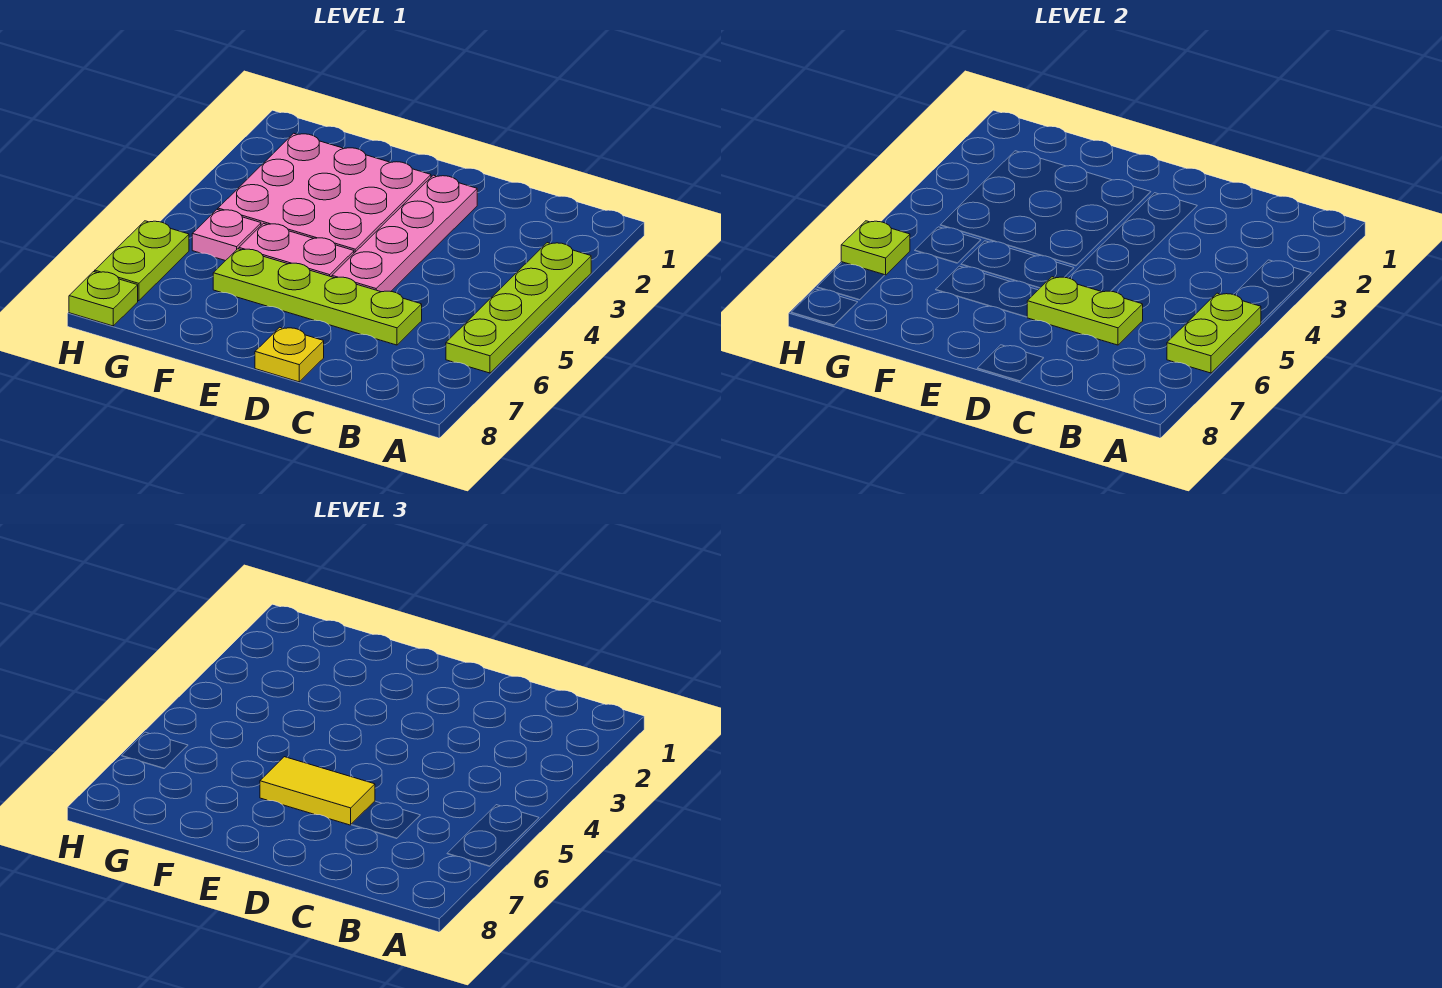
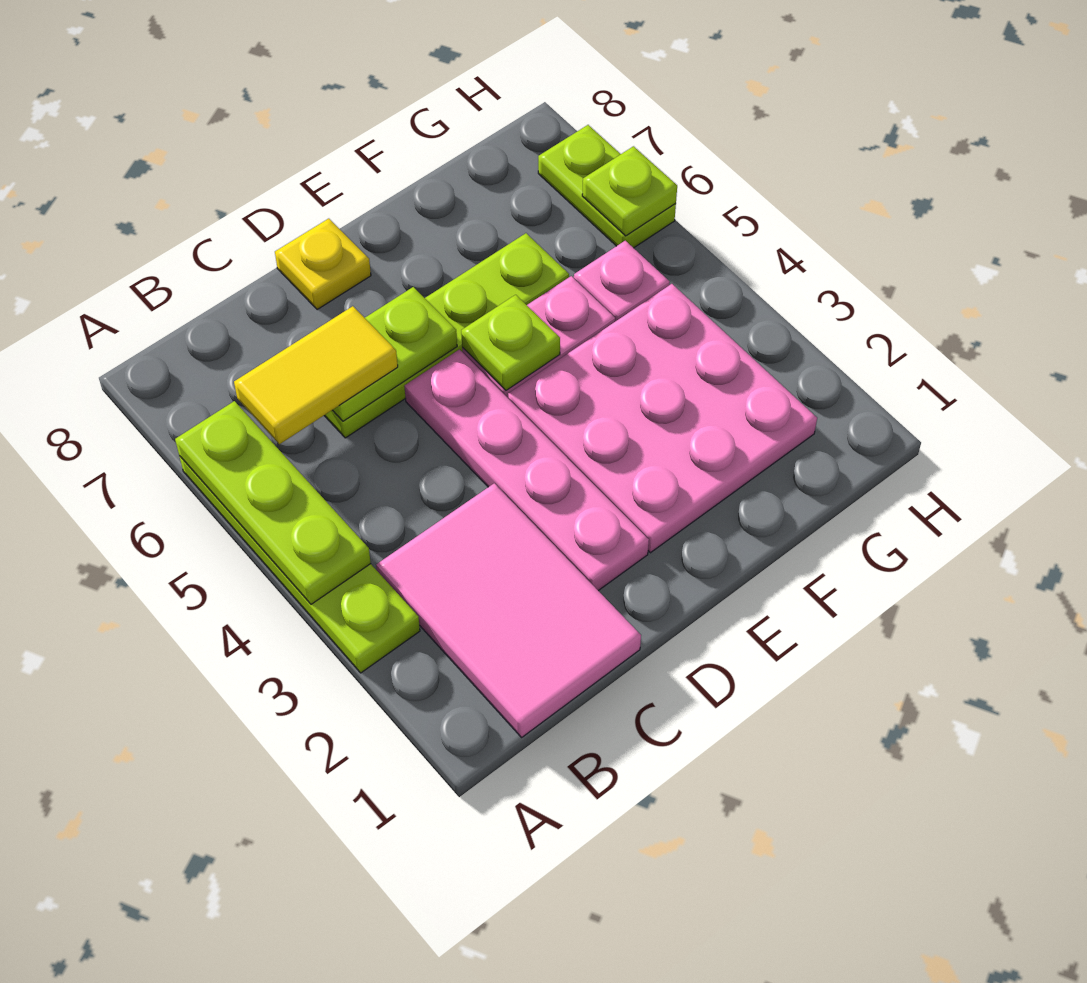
lime plate A5:A6 level 2 -> lime plate A4:A6 level 2
none -> pink tile B1:C3 level 1
yellow tile D6:E6 level 3 -> yellow tile B6:C6 level 3
lime plate H8 level 1 -> lime plate E5 level 2

